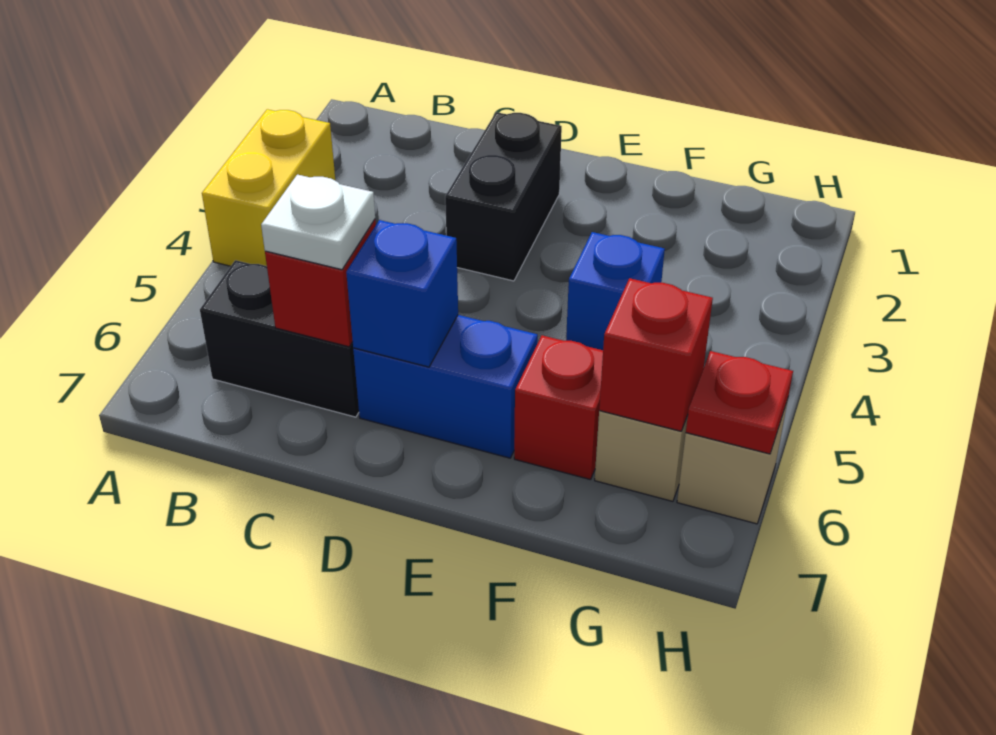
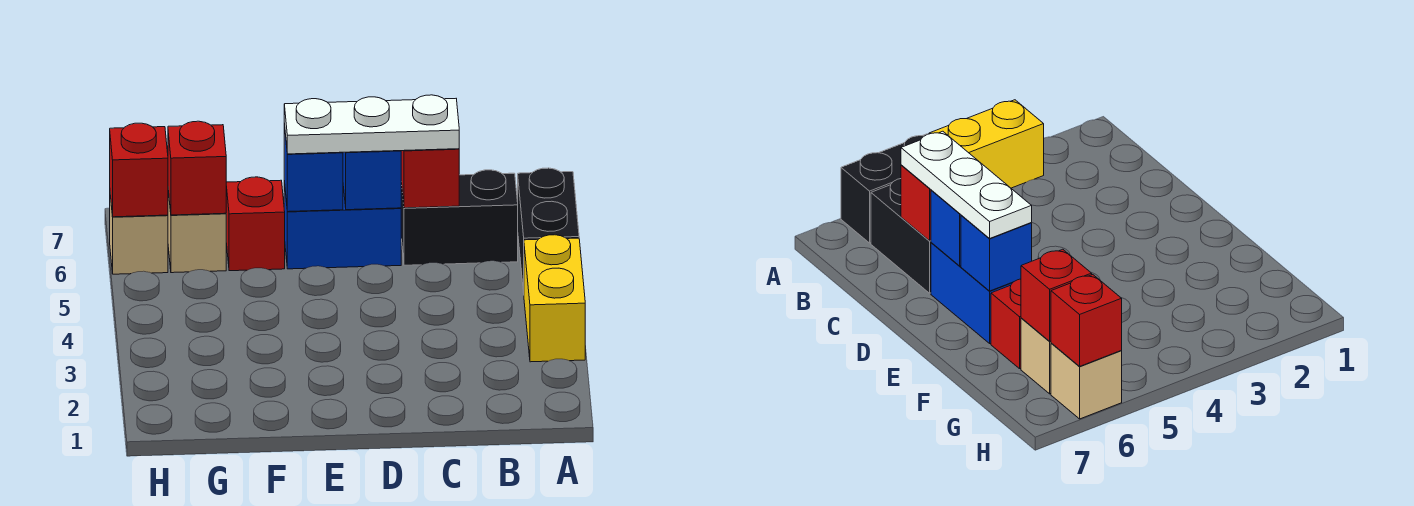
white plate C6 level 3 -> white plate C6:E6 level 3
black brick D2:D3 level 1 -> black brick A5:A6 level 1
blue brick F4 level 1 -> blue brick E6 level 2
red plate H6 level 2 -> red brick H6 level 2

